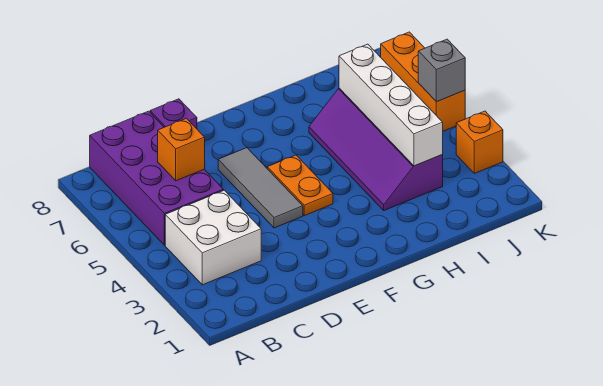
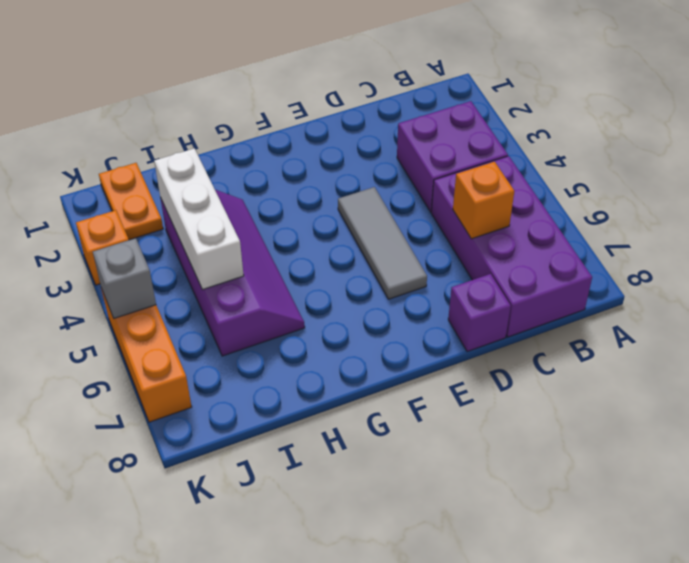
white brick B3:C4 level 1 -> purple brick B3:C4 level 1
orange plate F4:F5 level 1 -> orange plate J1:J2 level 1
white brick I3:I6 level 2 -> white brick I3:I5 level 2

